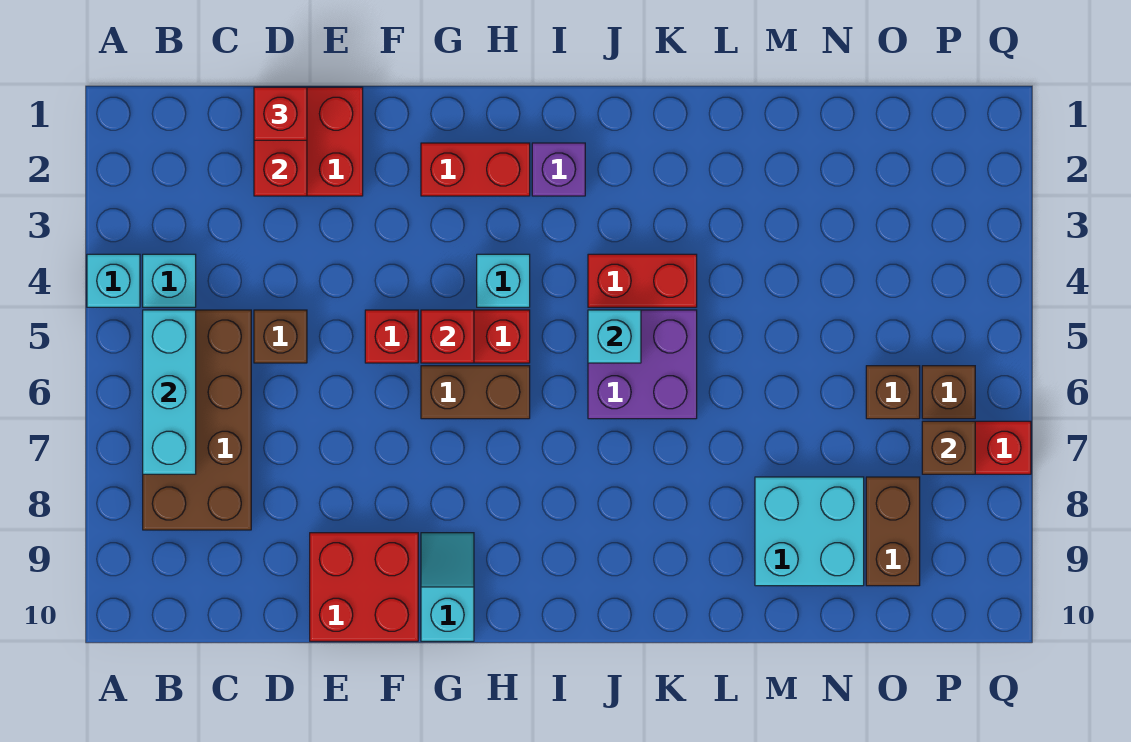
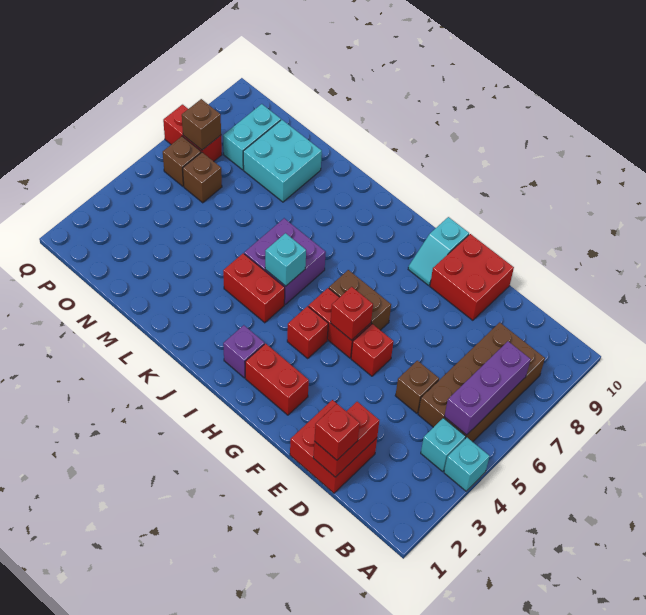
cyan brick B5:B7 level 2 -> purple brick B5:B7 level 2
cyan brick H4 level 1 -> red brick H4 level 1
brown brick O8:O9 level 1 -> cyan brick O8:O9 level 1

